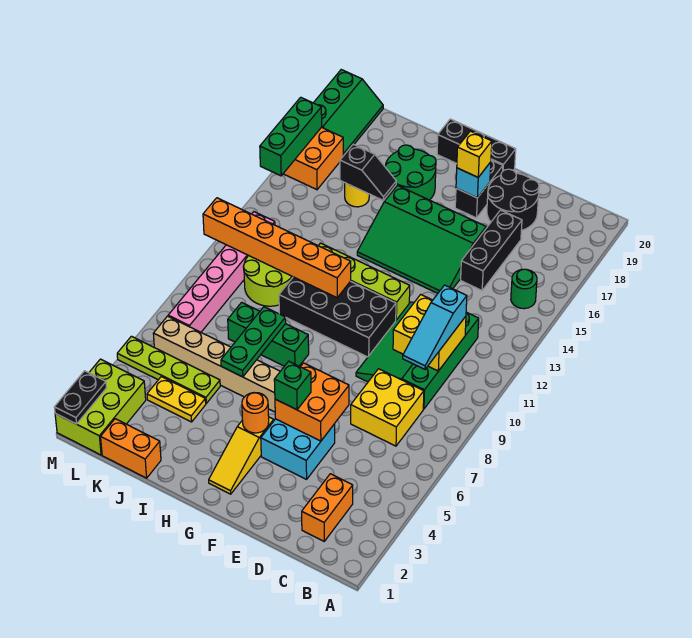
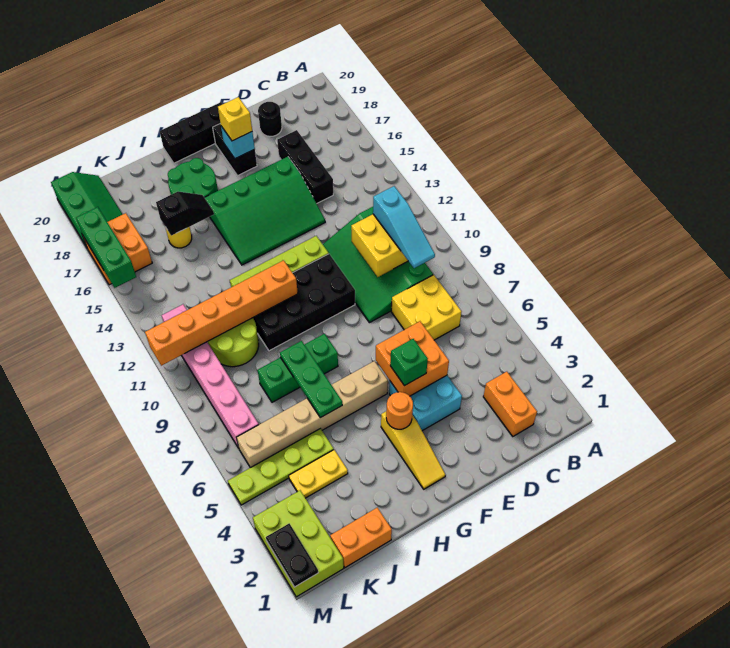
green round brick B15 level 1 -> none
black round brick D18:E19 level 1 -> black round brick D19 level 1

